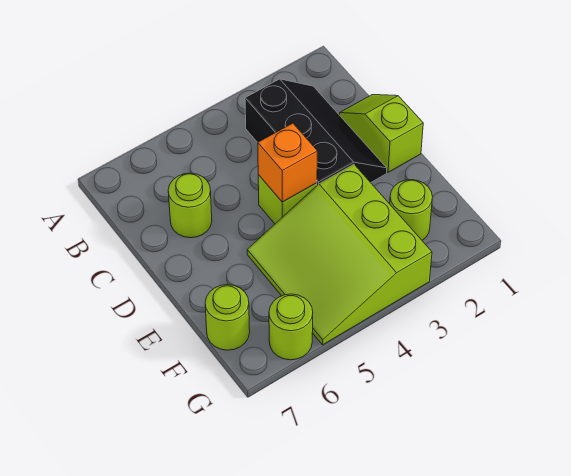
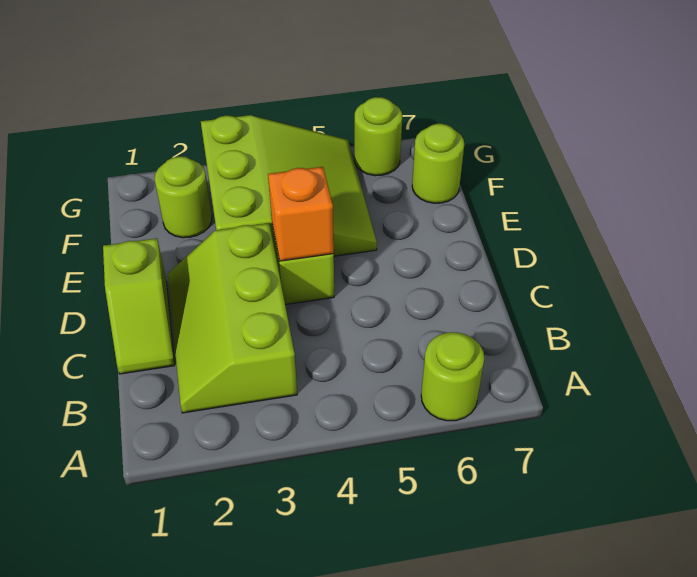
black slope B2:D3 level 1 top 3 -> lime slope B2:D3 level 1 top 3
lime round brick C6 level 1 -> lime round brick A6 level 1

